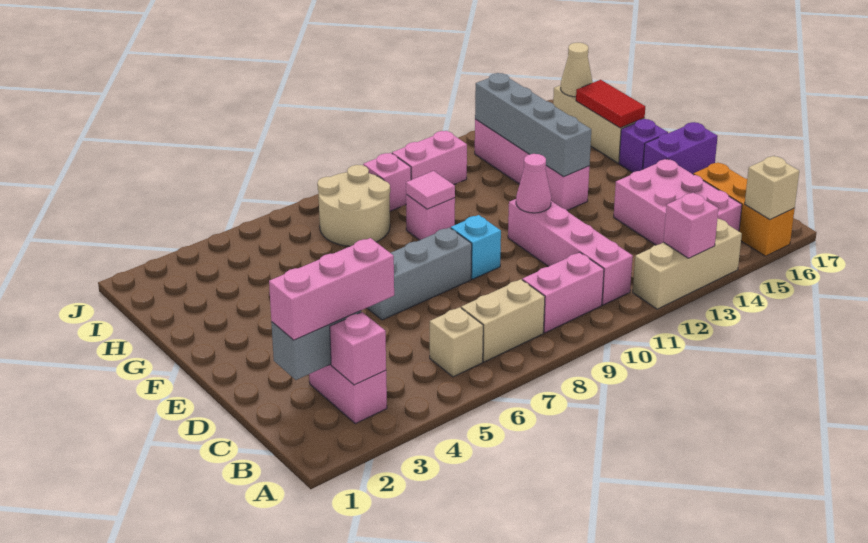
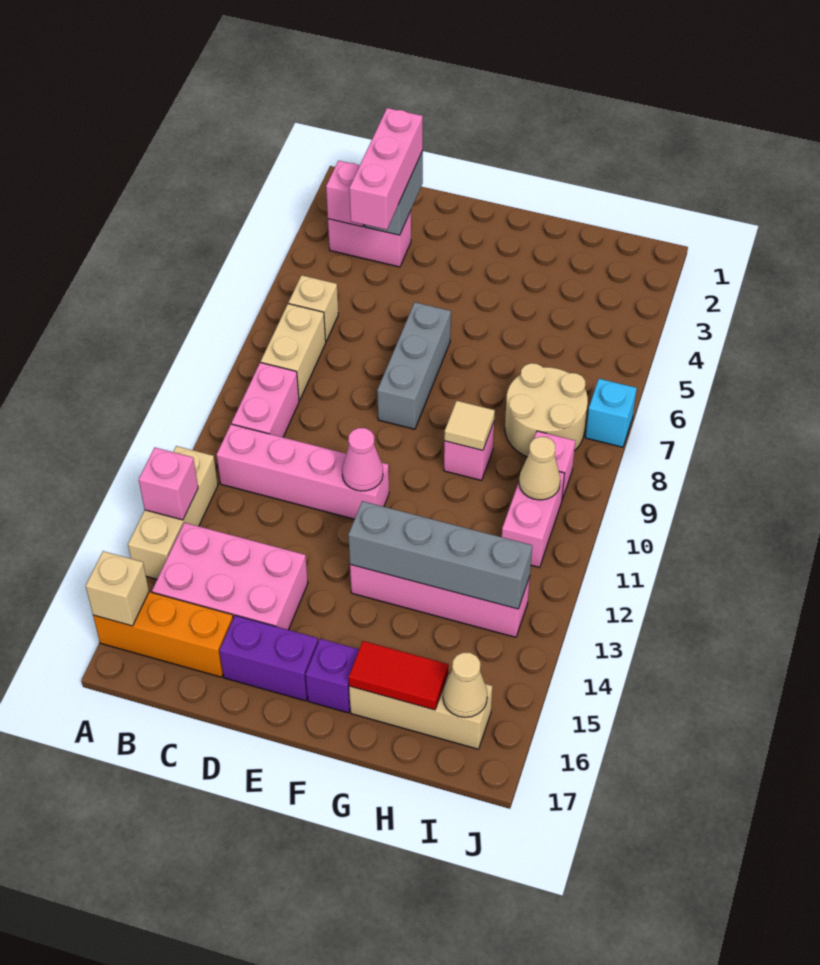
cyan brick E9 level 1 -> cyan brick J7 level 1
purple brick E16:E17 level 1 -> purple brick D16:E16 level 1
pink tile G9 level 2 -> tan tile G9 level 2
none -> tan cone I10 level 2

